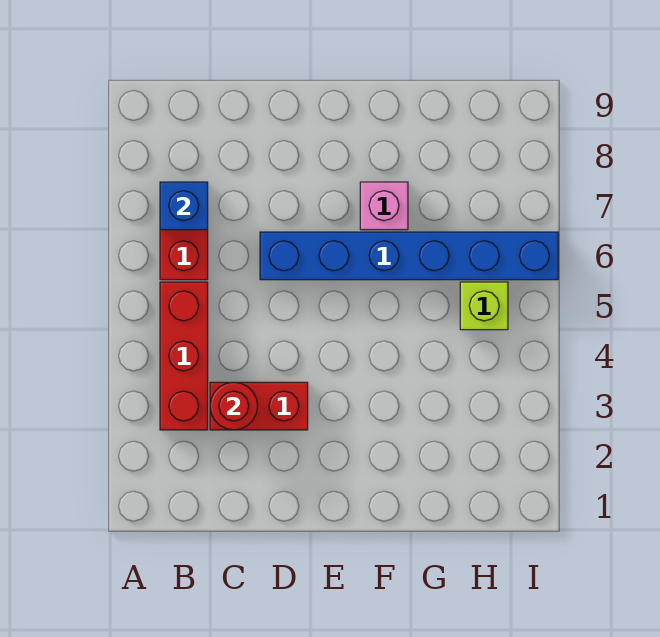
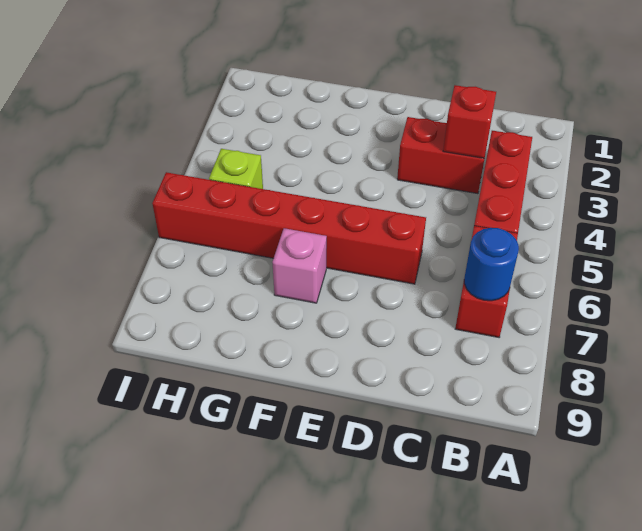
blue brick B7 level 2 -> blue round brick B7 level 2
red round brick C3 level 2 -> red brick C3 level 2
blue brick D6:I6 level 1 -> red brick D6:I6 level 1

